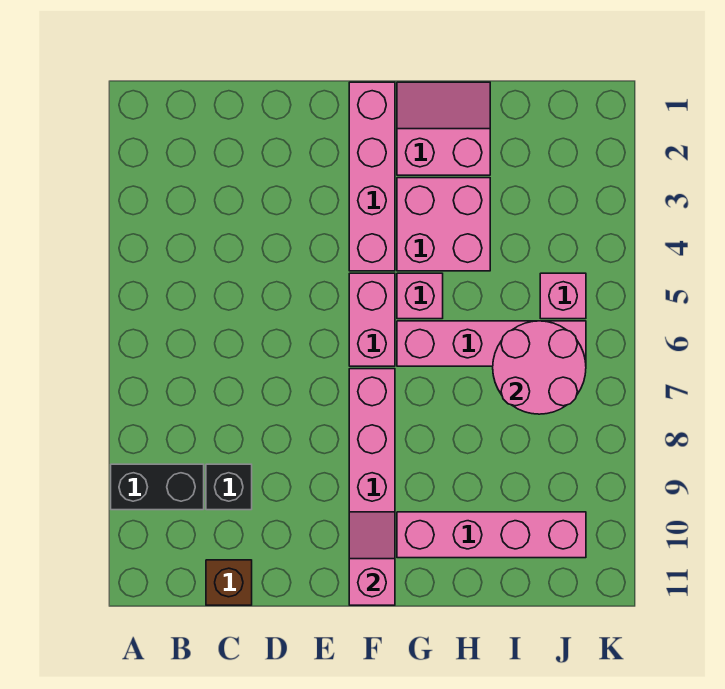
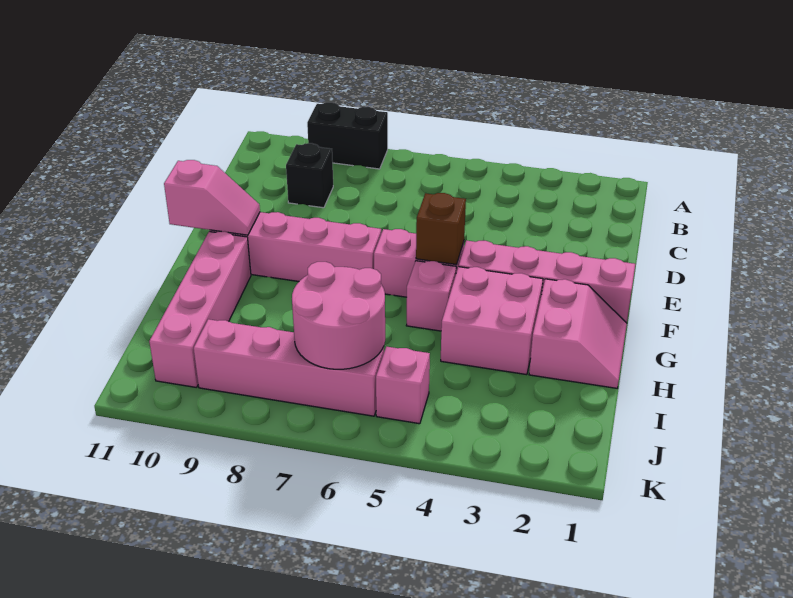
black brick A9:B9 level 1 -> black brick A8:A9 level 1
brown brick C11 level 1 -> brown brick F5 level 2
pink brick G6:J6 level 1 -> pink brick J6:J9 level 1

